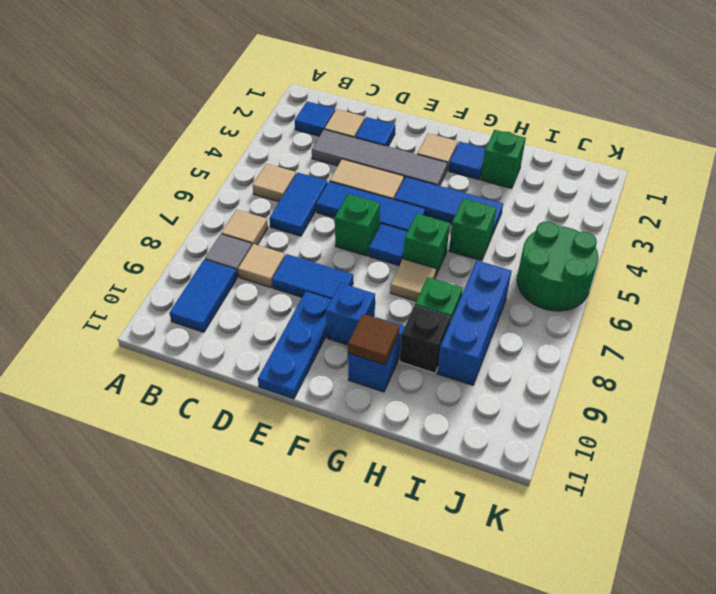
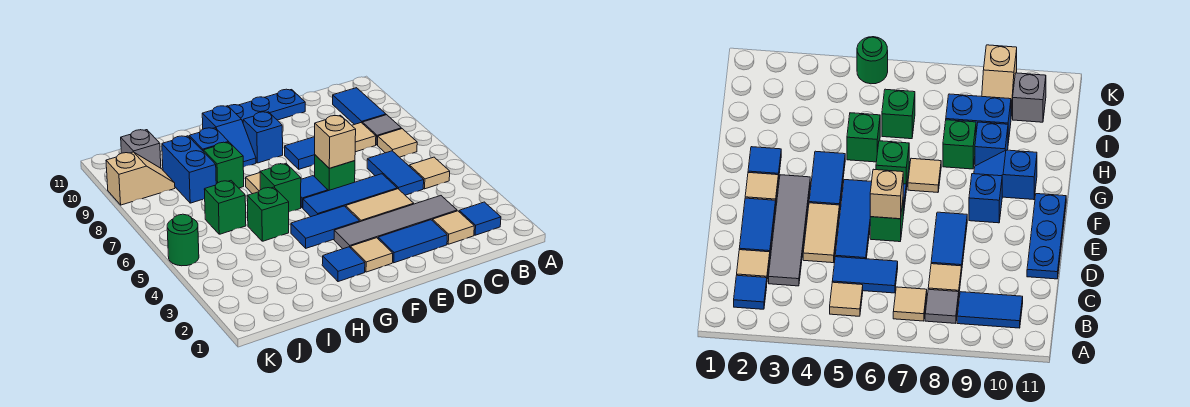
blue tile D2 level 1 -> blue tile D2:E2 level 1
none -> tan brick E6 level 2
blue plate E9:E11 level 1 -> blue plate D11:F11 level 1
blue tile F4:H4 level 1 -> blue tile F4:G4 level 1
brown tile G10 level 2 -> none
green brick H2 level 1 -> green brick I6 level 1
black brick H9 level 1 -> blue brick H9 level 1
blue brick I7:I9 level 1 -> blue brick I8:I9 level 1
green round brick J5:K6 level 1 -> green round brick K5 level 1
none -> tan slope J9:K9 level 1 top K
none -> grey brick J10 level 1

